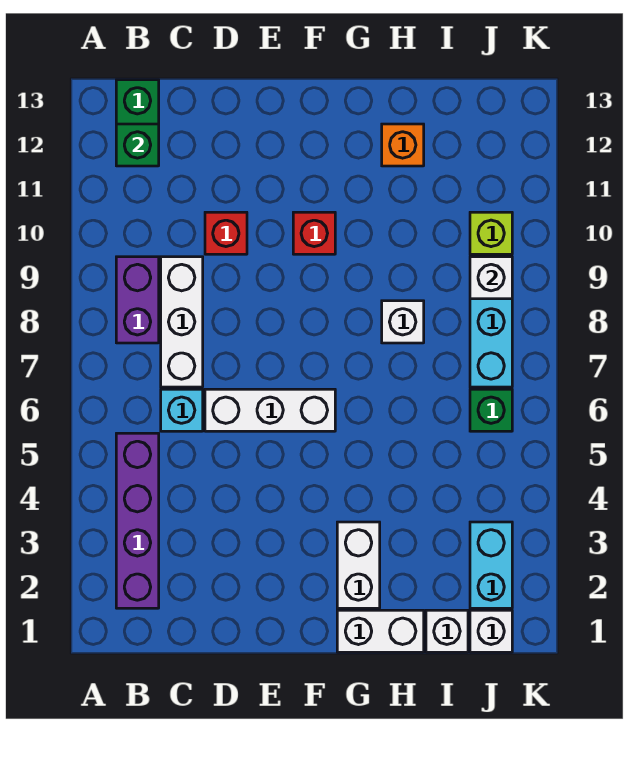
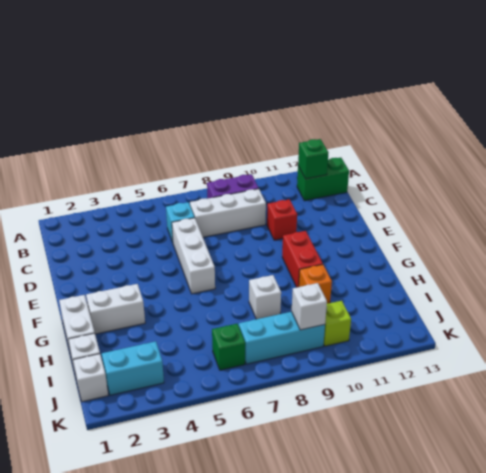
purple brick B2:B5 level 1 -> none
red brick F10 level 1 -> red brick F10:G10 level 1
orange brick H12 level 1 -> orange brick H10 level 1

